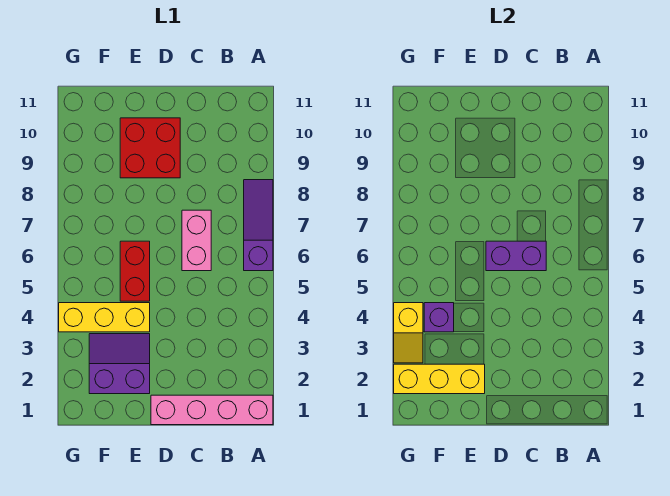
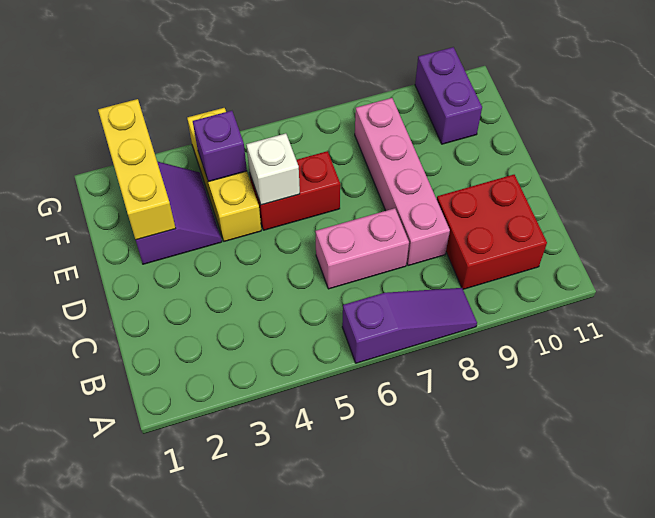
pink brick A1:D1 level 1 -> pink brick C8:F8 level 1
purple brick C6:D6 level 2 -> purple brick F10:G10 level 1
red brick D9:E10 level 1 -> red brick B9:C10 level 1
none -> white brick E5 level 2
yellow slope G3:G4 level 2 top 4 -> none

